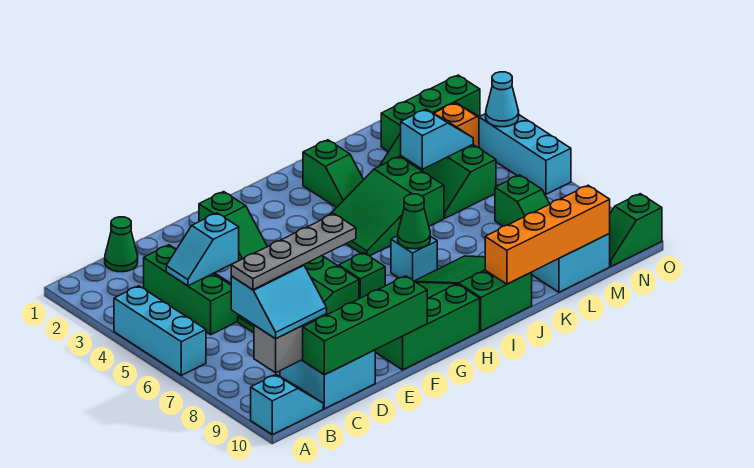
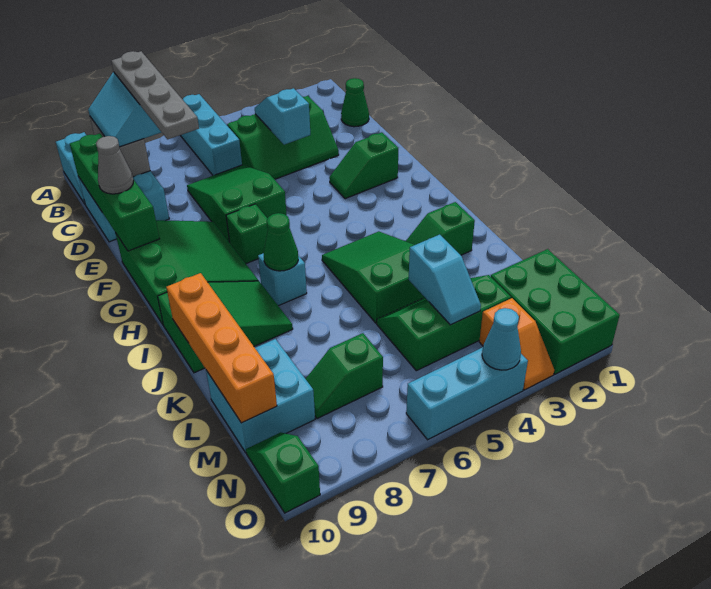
cyan brick A4:A6 level 1 -> cyan brick A6:C6 level 1
none -> grey cone E10 level 3
green brick M2:O2 level 1 -> green brick M1:O2 level 1

